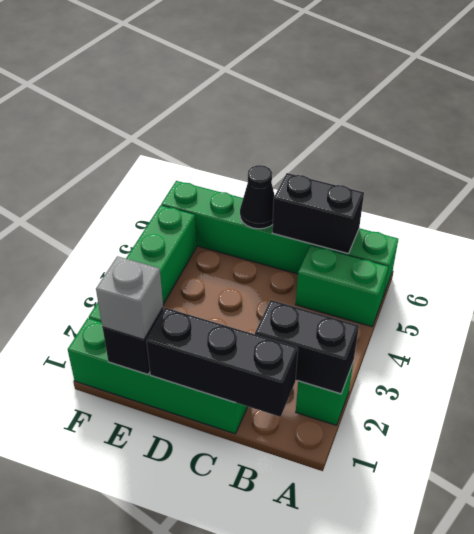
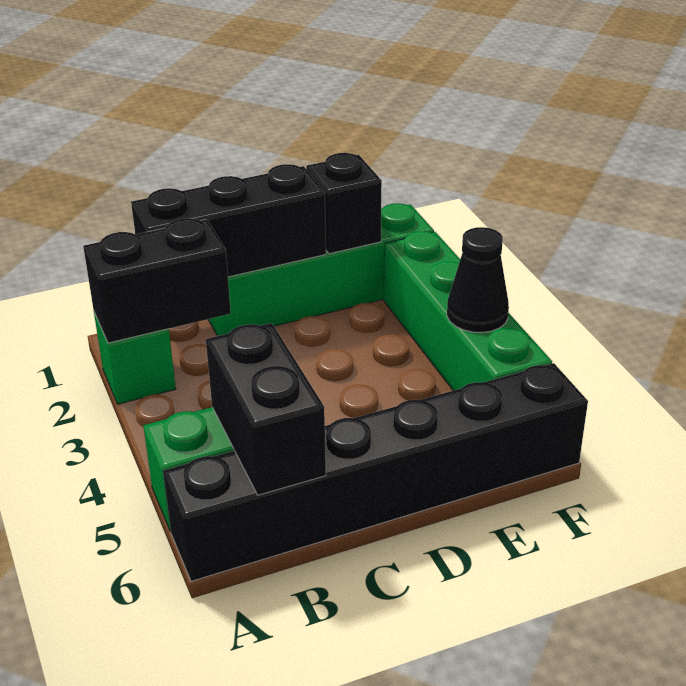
green brick A6:F6 level 1 -> black brick A6:F6 level 1
black brick B6:C6 level 2 -> black brick B5:B6 level 2
black cone D6 level 2 -> black cone F4 level 2
grey brick E1 level 3 -> none

